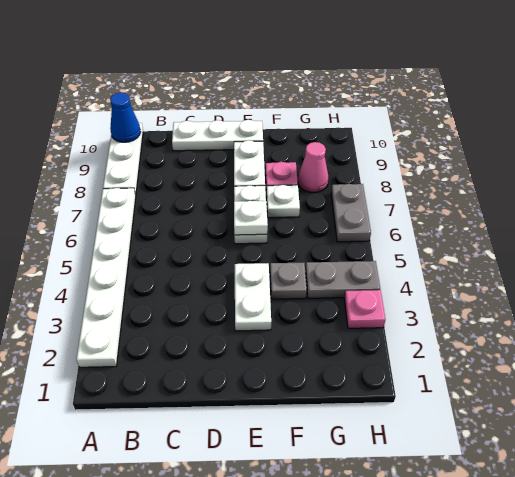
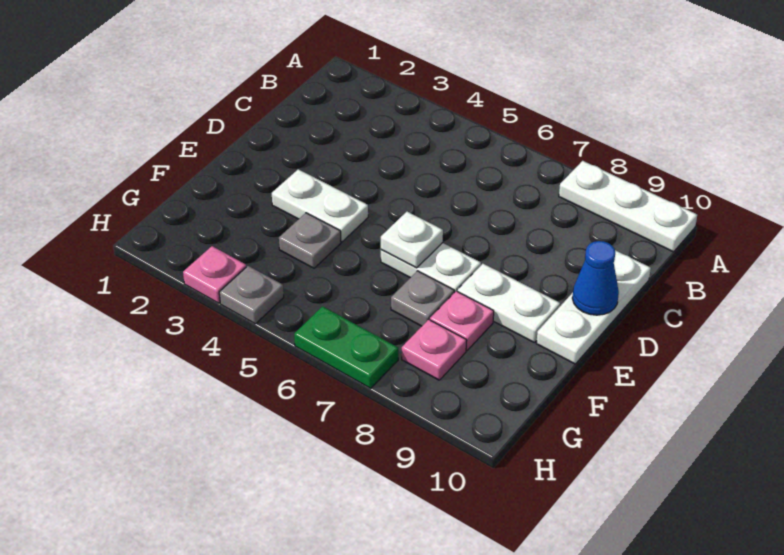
white plate A2:A7 level 1 -> none
blue cone A10 level 2 -> blue cone D10 level 2
white plate F7 level 1 -> grey plate F7 level 1
grey plate G4:H4 level 1 -> grey plate H4 level 1
pink cone G8 level 1 -> pink plate G8 level 1
grey plate H6:H7 level 1 -> green plate H6:H7 level 1

